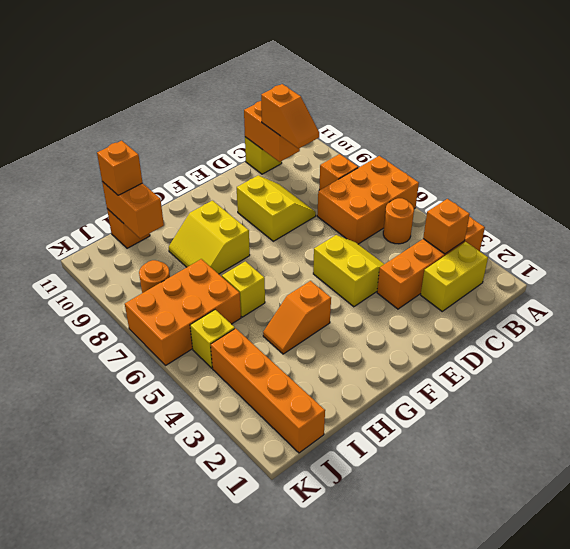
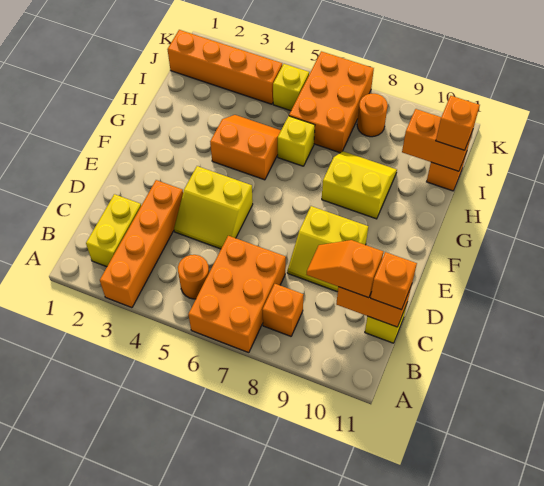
orange brick B3 level 2 -> orange brick C11 level 3
orange slope G4:H4 level 1 top G -> orange slope G4:H5 level 1 top G

